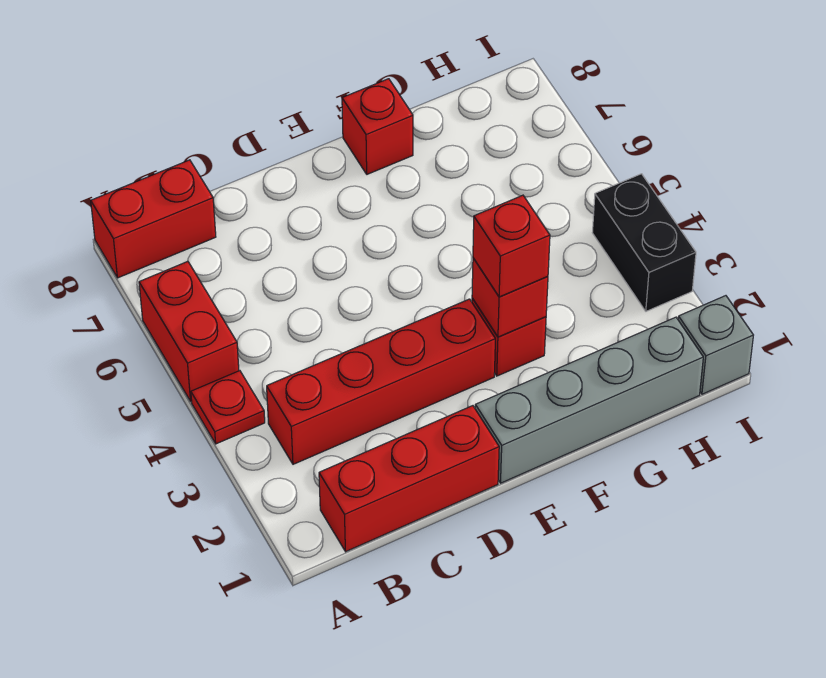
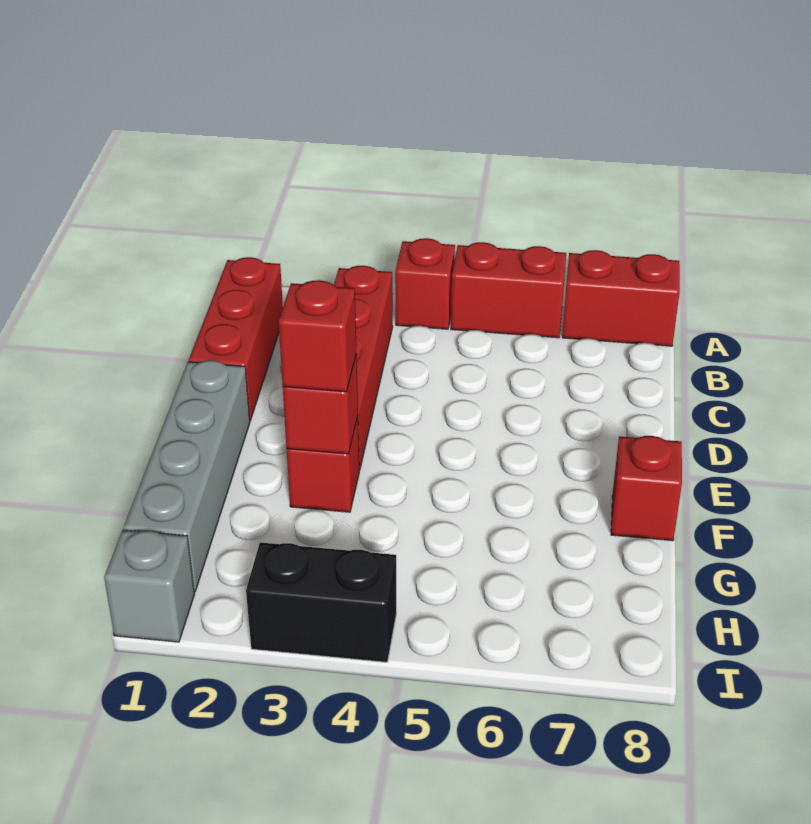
red plate A4 level 1 -> red brick A4 level 1
red brick A8:B8 level 1 -> red brick A7:A8 level 1

